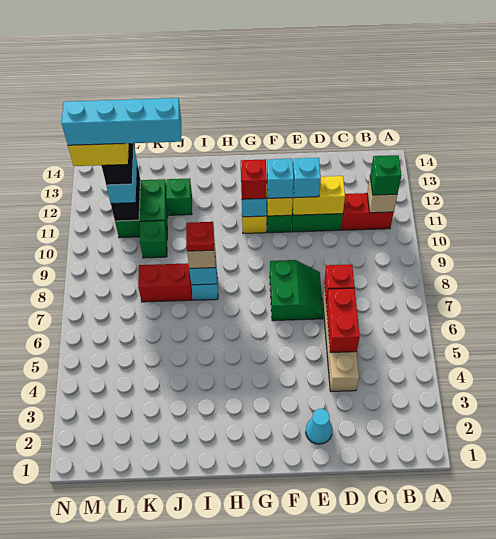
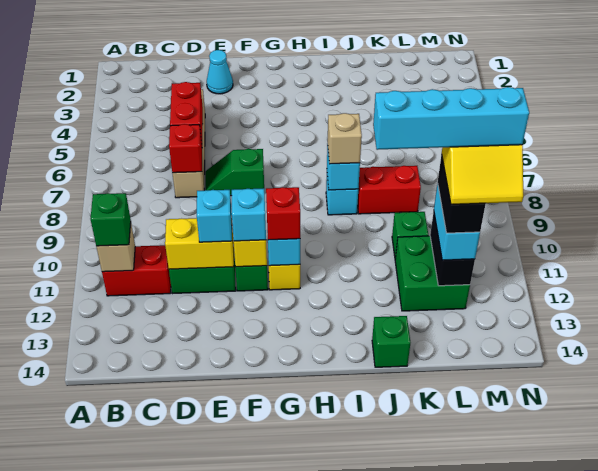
green slope E7:F8 level 1 top F -> green slope E7:F7 level 1 top F
red plate I8 level 4 -> none
green brick J12 level 1 -> green brick J14 level 1

